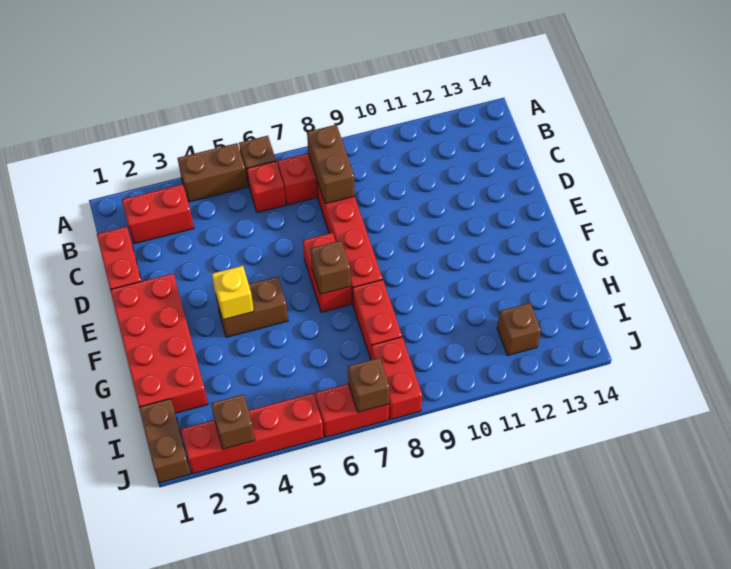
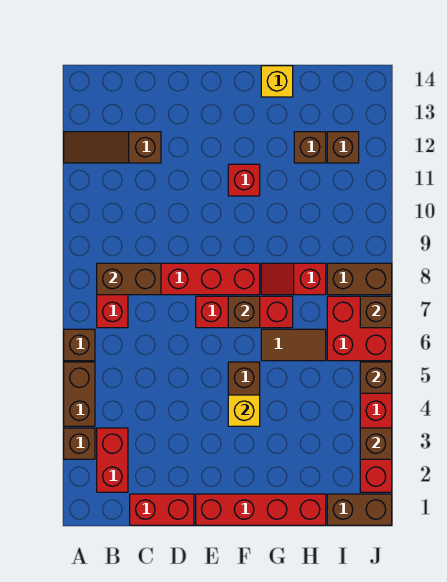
none -> brown brick A3 level 1
none -> brown slope A12:C12 level 1 top C
red brick B6 level 1 -> red brick F11 level 1
red brick E1:H2 level 1 -> red brick E1:H1 level 1
red brick E7:F7 level 1 -> red brick E7:G7 level 1
none -> brown tile G6:H6 level 1
red brick G8:H8 level 1 -> red slope G8:H8 level 1 top H
none -> yellow brick G14 level 1
none -> brown brick H12 level 1
red brick I8:J8 level 1 -> brown brick I8:J8 level 1
none -> brown brick J5 level 2
red brick J6:J7 level 1 -> red brick I6:J7 level 1

